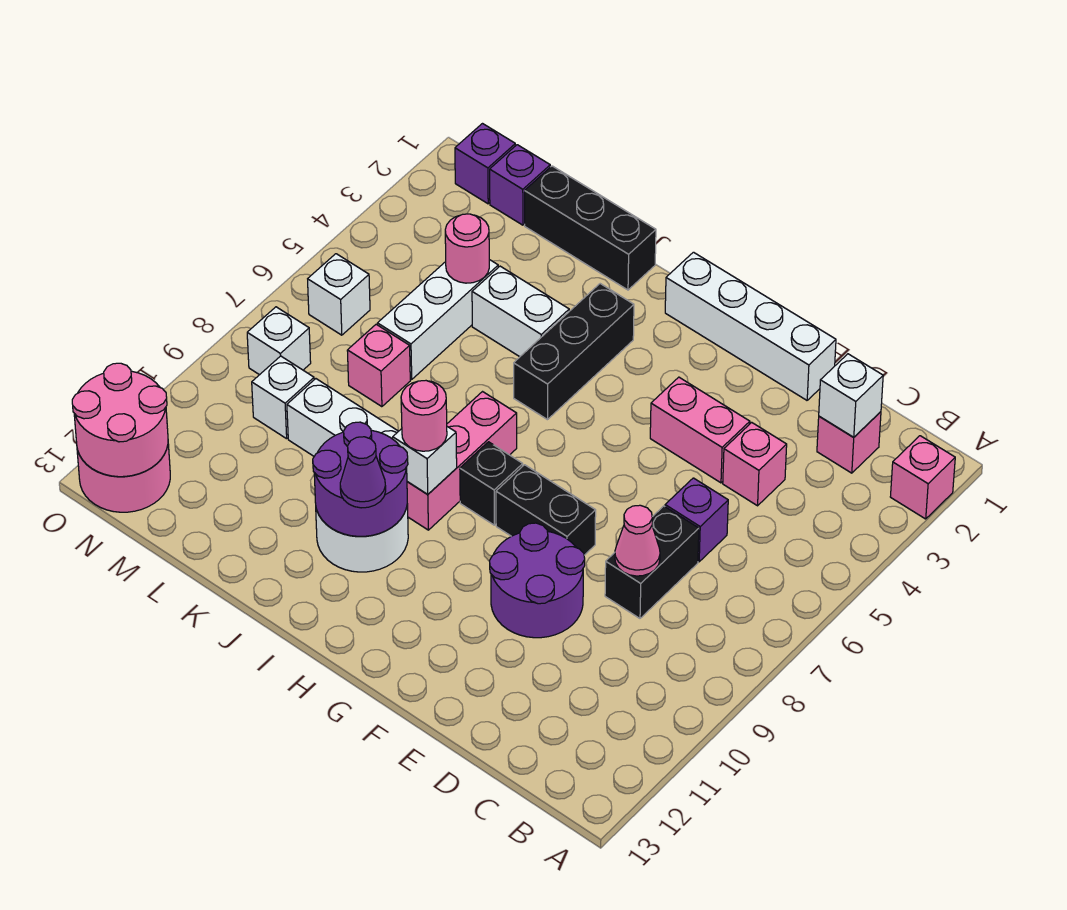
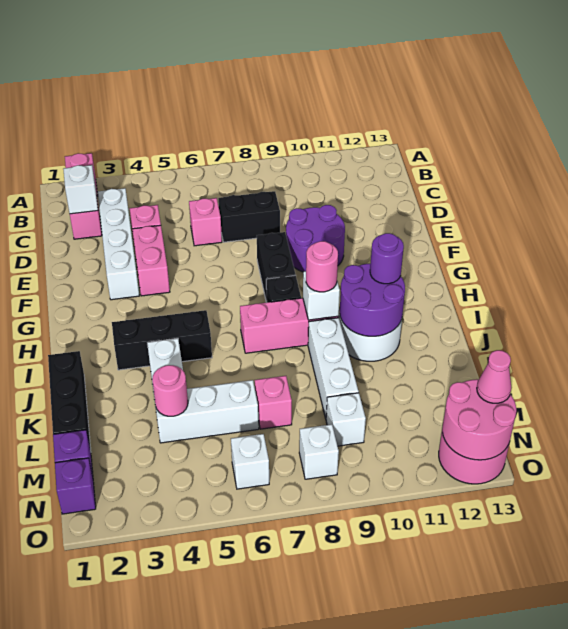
purple brick D6 level 1 -> pink brick D6 level 1
pink cone D8 level 2 -> pink cone N13 level 3
white brick E1:H1 level 1 -> white brick C3:F3 level 1
purple cone I11 level 3 -> purple round brick I11 level 3

